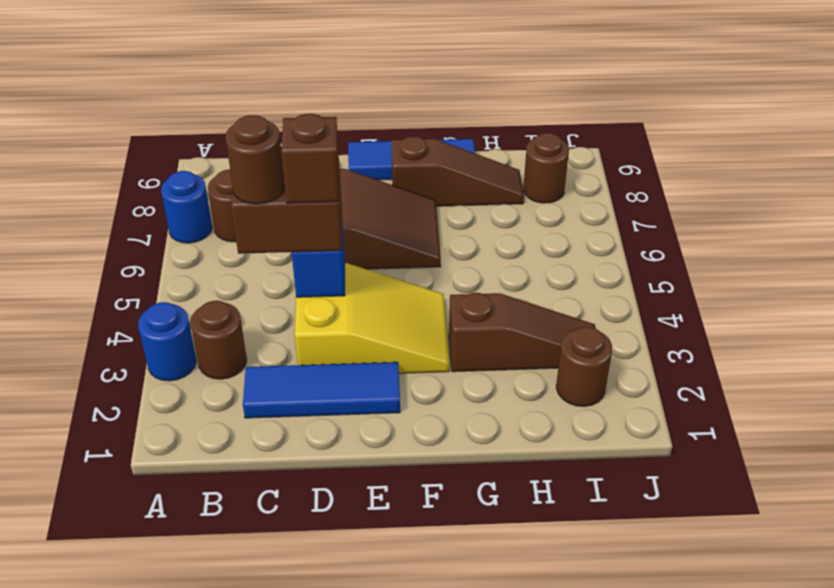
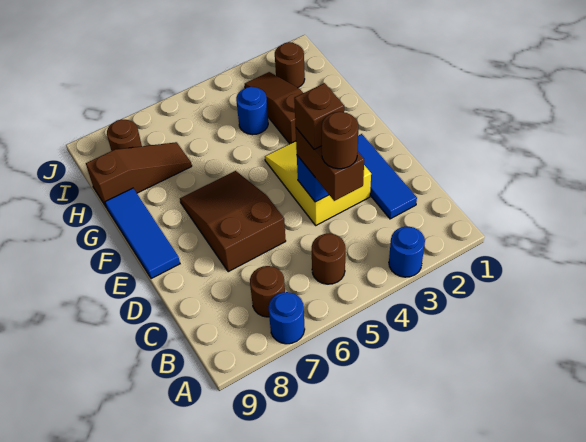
brown round brick B3 level 1 -> brown round brick B5 level 1
brown slope F8:H8 level 1 top F -> brown slope H7:H9 level 1 top 9
none -> blue round brick H4 level 1

